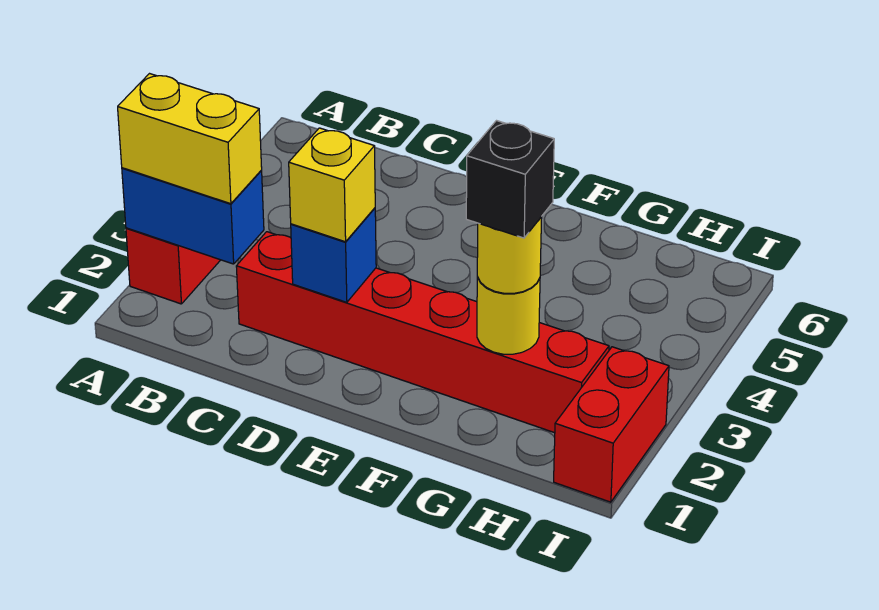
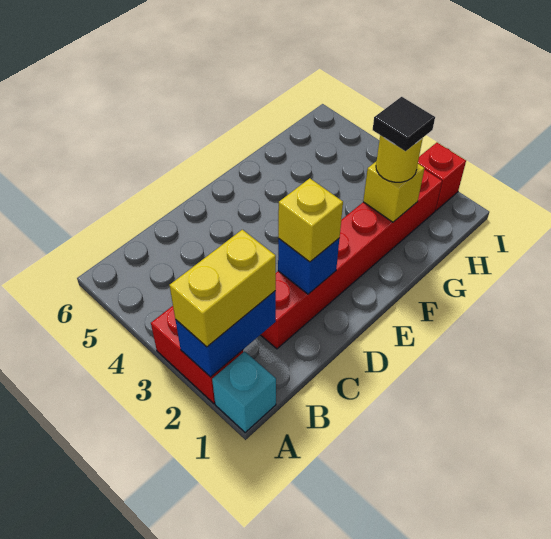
none -> cyan brick A1 level 1
yellow round brick G2 level 2 -> yellow brick G2 level 2
black brick G2 level 4 -> black tile G2 level 4
red brick I1:I2 level 1 -> red brick I2 level 1

